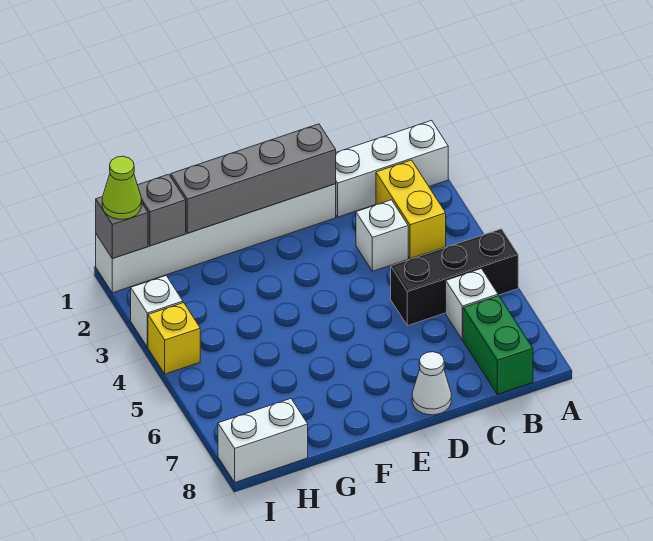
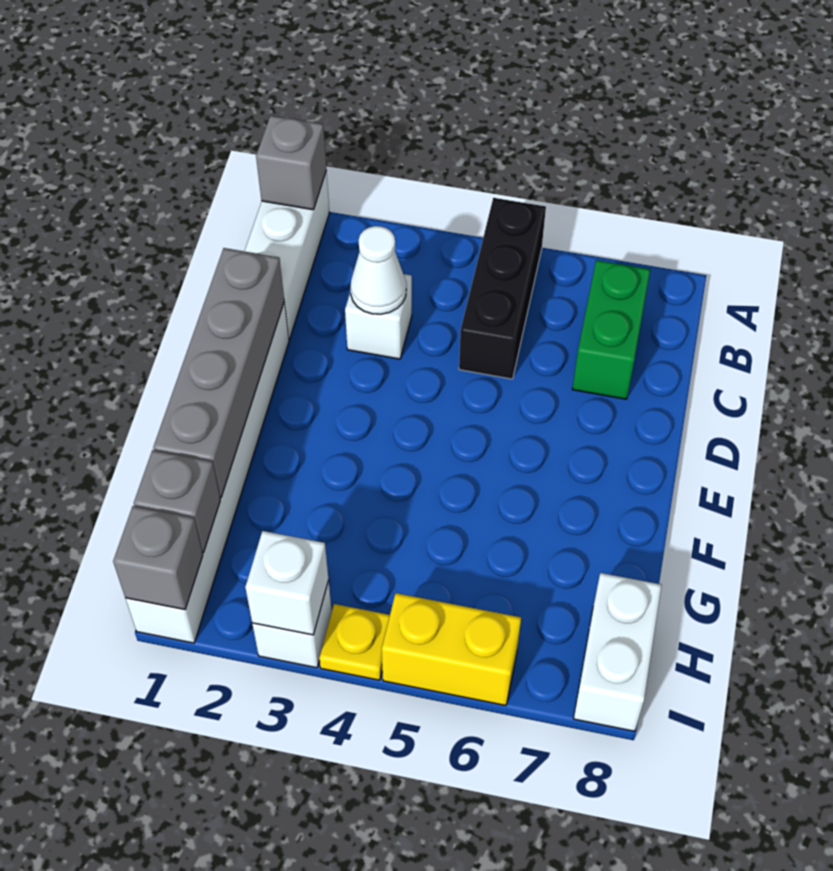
none -> grey brick A1 level 2
yellow brick B2:B3 level 1 -> yellow brick I5:I6 level 1
white brick B6 level 1 -> white brick I3 level 2
green brick B7:B8 level 1 -> green brick B7:C7 level 1
white cone D8 level 1 -> white cone C3 level 2
lime cone I1 level 3 -> none
yellow brick I4 level 1 -> yellow plate I4 level 1

